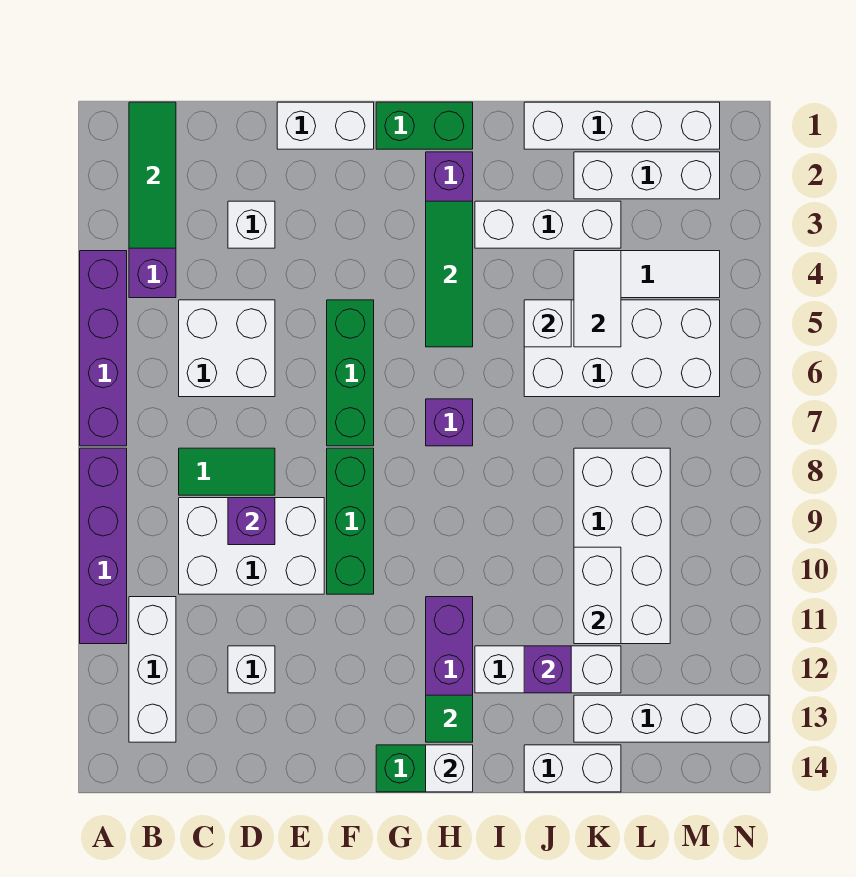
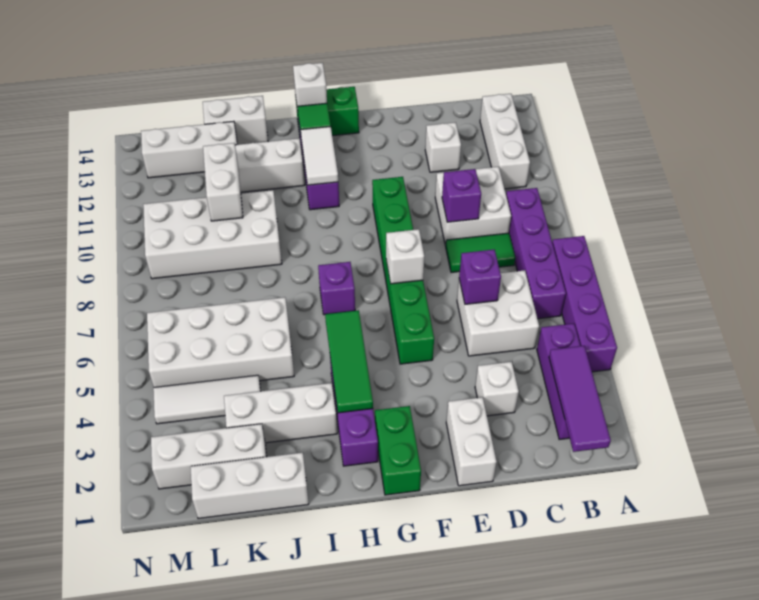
purple brick A8:A11 level 1 -> purple brick B6:B9 level 1
green tile B1:B3 level 2 -> purple tile B1:B3 level 2
white brick C9:E10 level 1 -> white brick C9:D10 level 1
white brick E1:F1 level 1 -> white brick E1:E2 level 1
green brick G1:H1 level 1 -> green brick G1:G2 level 1
white brick J1:M1 level 1 -> white brick J1:L1 level 1
white brick J5 level 2 -> white brick F7 level 2
purple brick J12 level 2 -> purple brick D6 level 2
white tile K4:K5 level 2 -> white tile H11:H12 level 2
white brick K8:L11 level 1 -> white brick J9:M10 level 1
white brick K13:N13 level 1 -> white brick K13:M13 level 1

